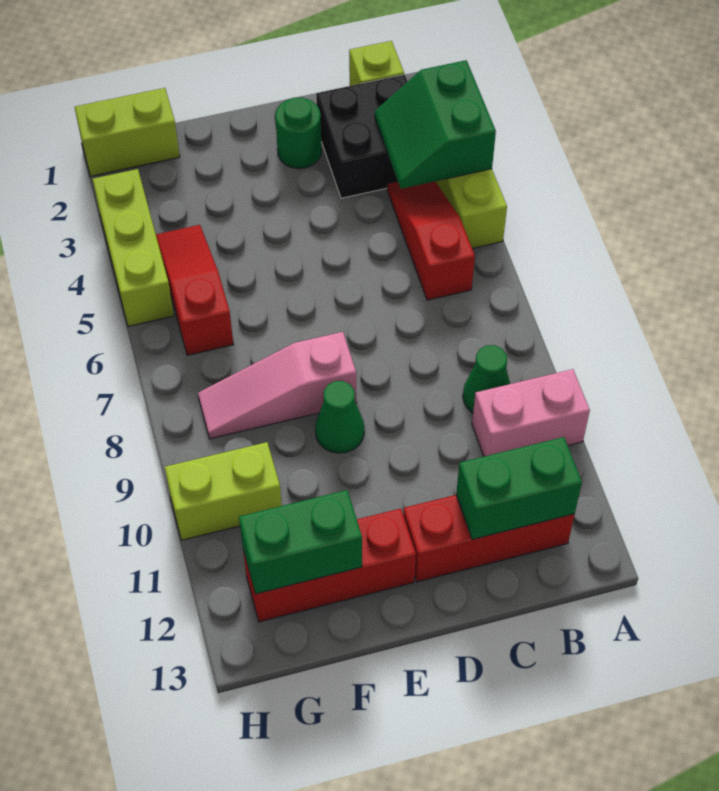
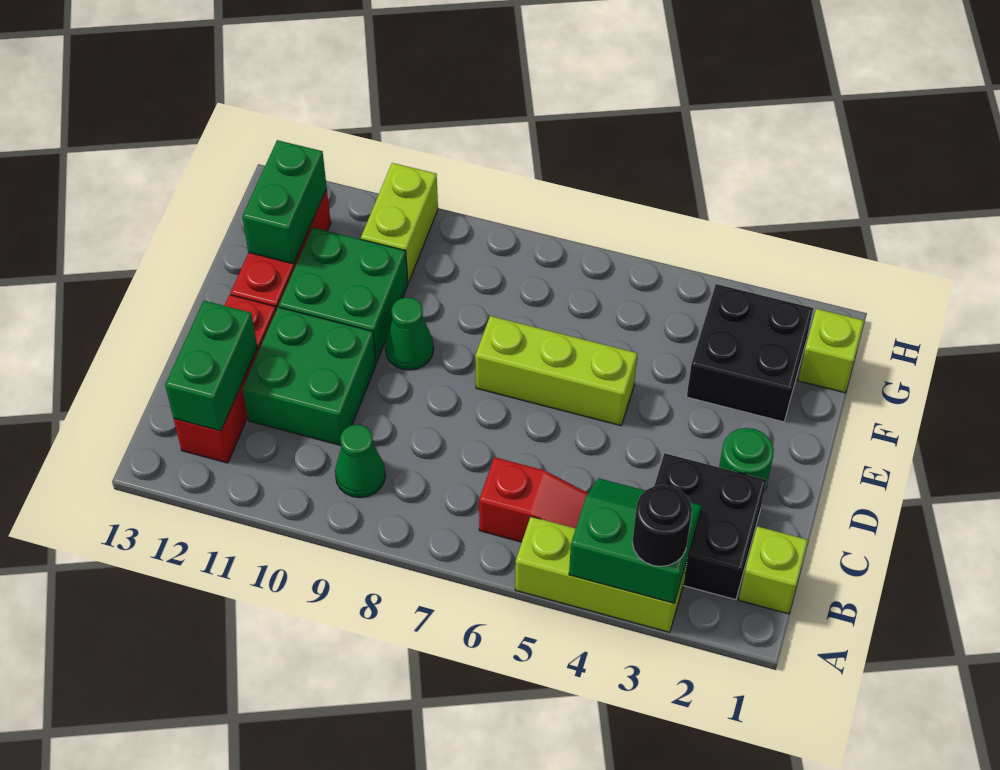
none -> black round brick A3 level 3
pink brick A10:B10 level 1 -> none
none -> green brick C10:D11 level 1
pink slope E8:G8 level 1 top E -> none
none -> green brick E10:F11 level 1
none -> black brick F2:G3 level 1
lime brick G1:H1 level 1 -> lime brick G1 level 1
red slope G4:G6 level 1 top 6 -> none
lime brick H3:H5 level 1 -> lime brick E5:E7 level 1

